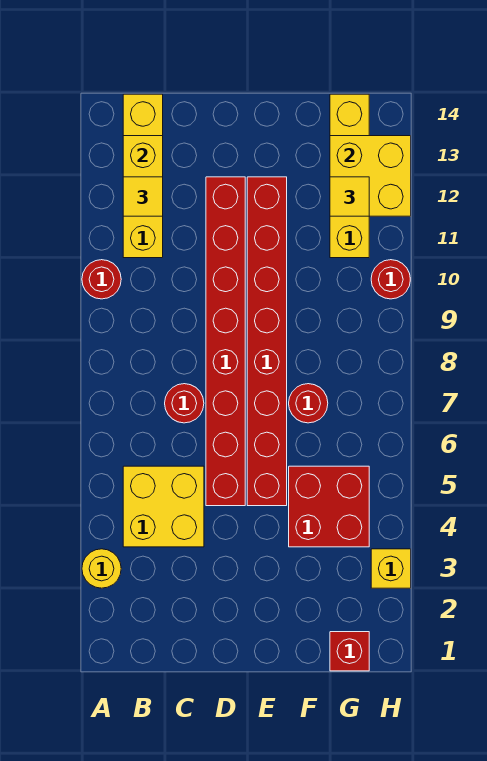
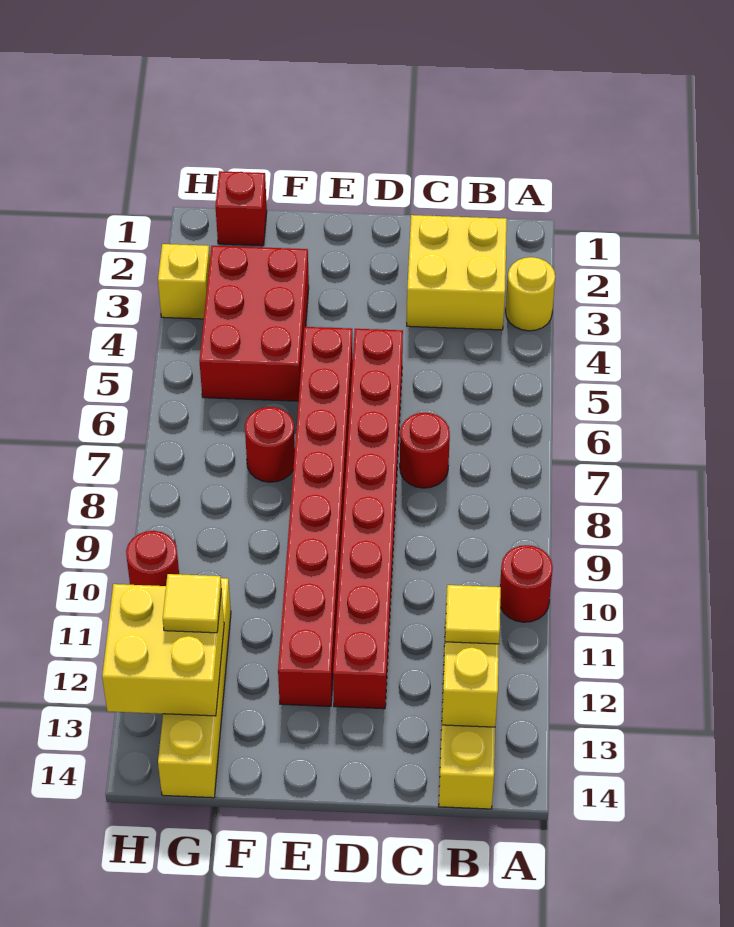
yellow brick B4:C5 level 1 -> yellow brick B2:C3 level 1
red brick F4:G5 level 1 -> red brick F3:G5 level 1

